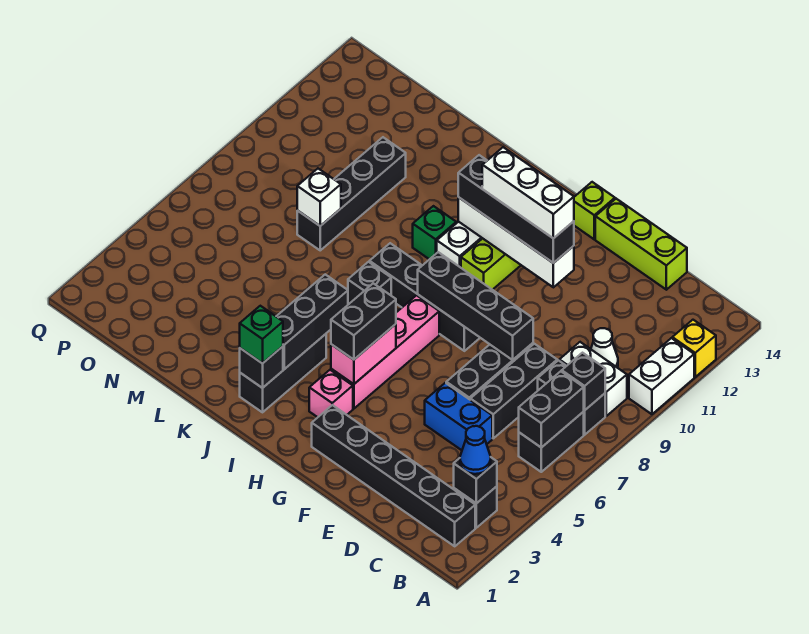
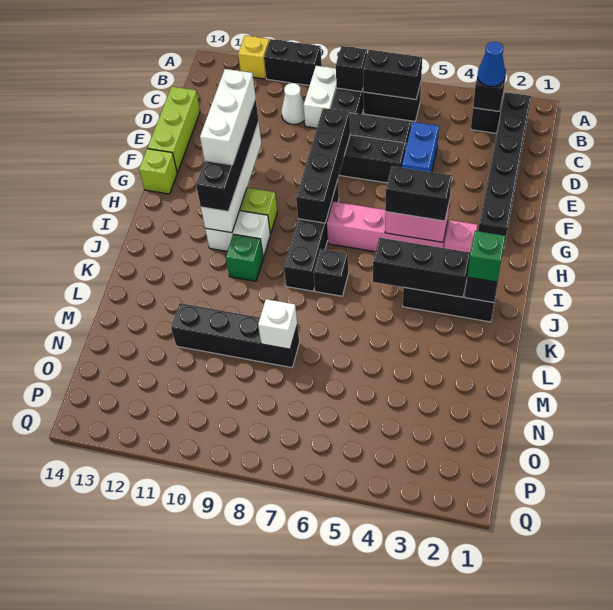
white brick A10:A11 level 1 -> black brick A10:A11 level 1

